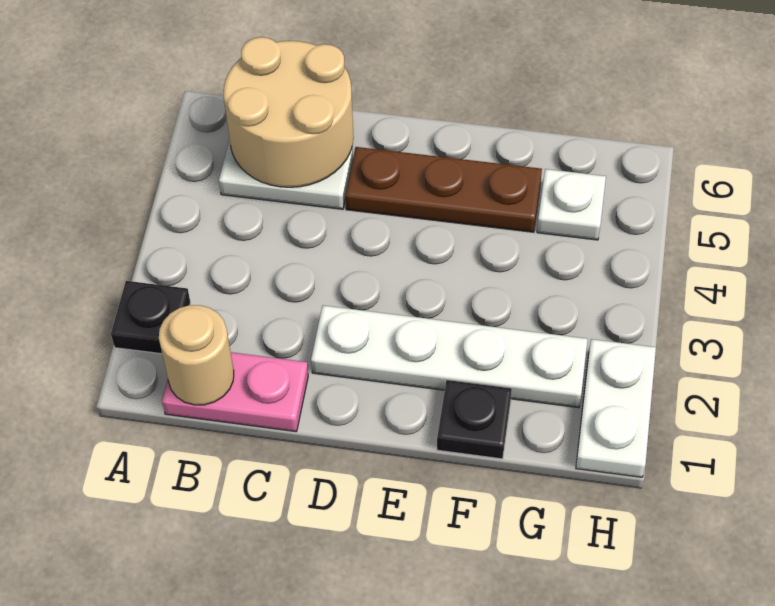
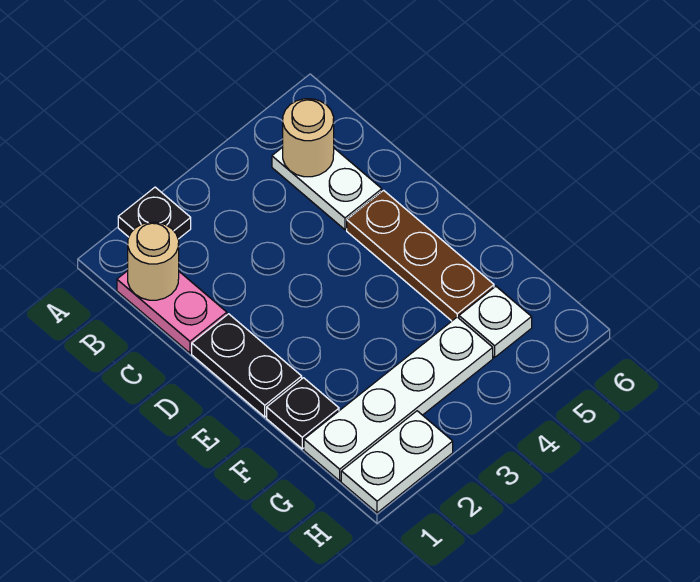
tan round brick B5:C6 level 2 -> tan round brick B5 level 2
none -> black plate D1:E1 level 1
white plate D2:G2 level 1 -> white plate G1:G4 level 1

